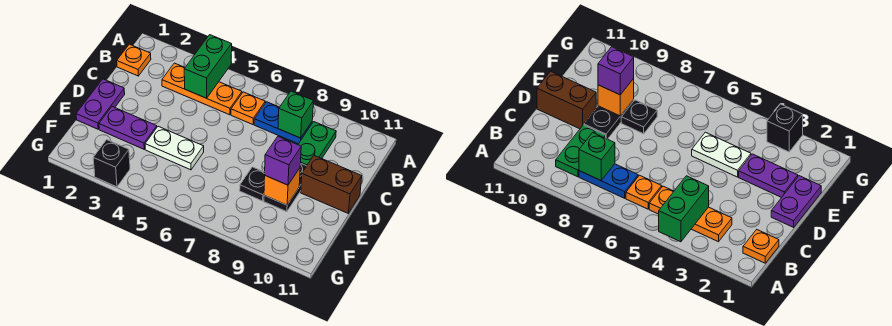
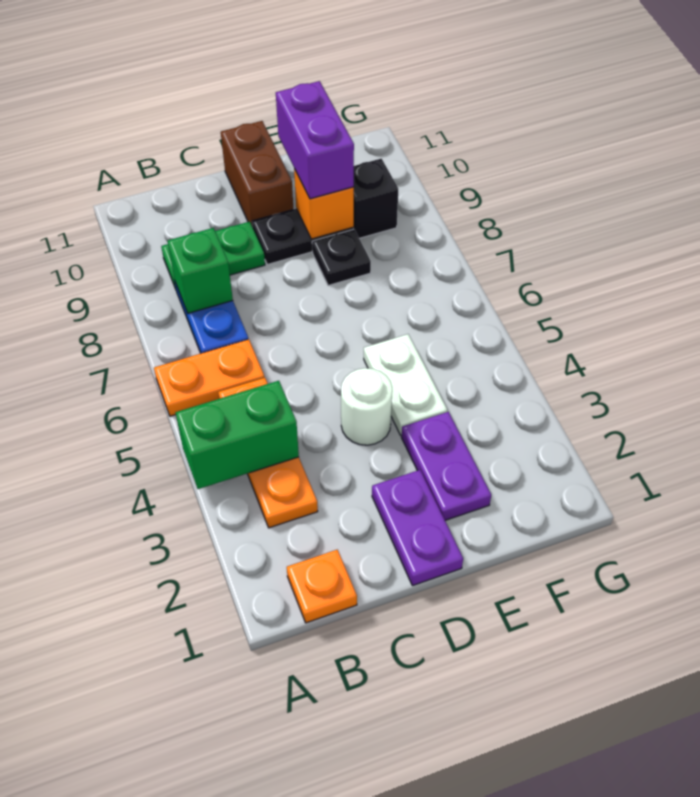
orange plate B6 level 1 -> orange plate A6:B6 level 1
purple plate D1:E1 level 1 -> purple plate D1:D2 level 1
none -> white round brick D4 level 1
purple brick E9 level 3 -> purple brick E9:E10 level 3
black brick G3 level 1 -> black brick F9 level 1

